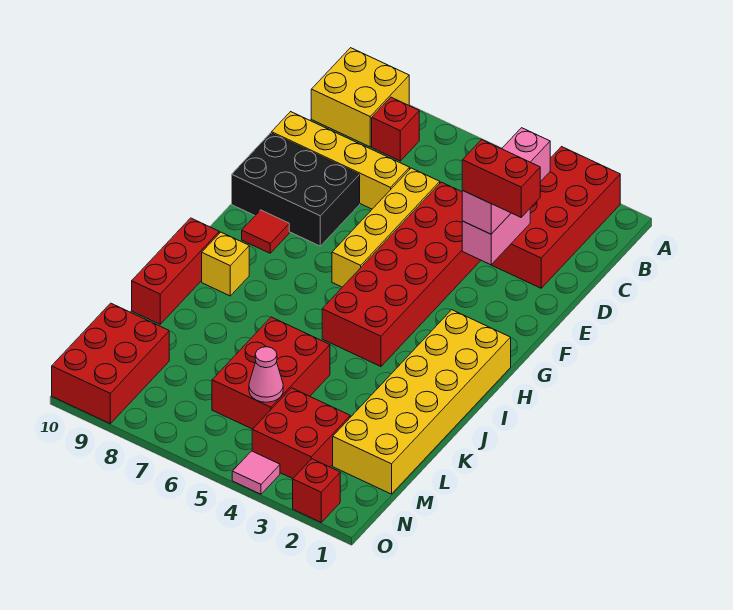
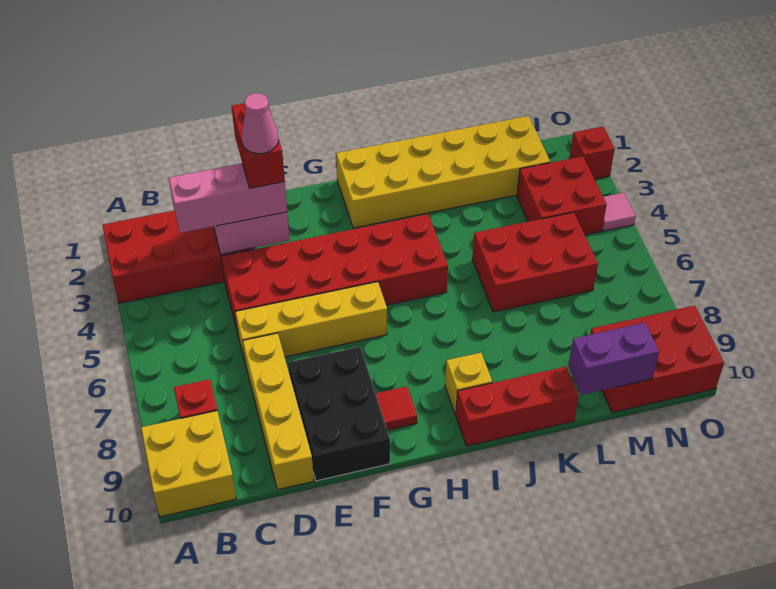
none -> purple brick L10:M10 level 2
pink cone M5 level 2 -> pink cone E3 level 5

